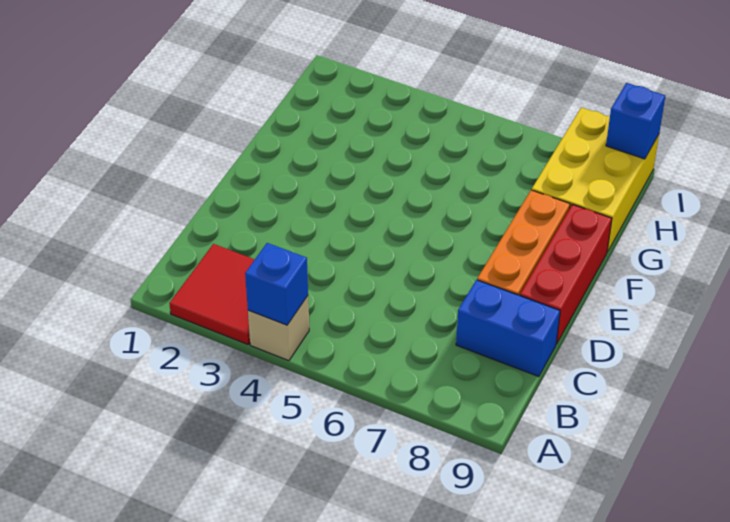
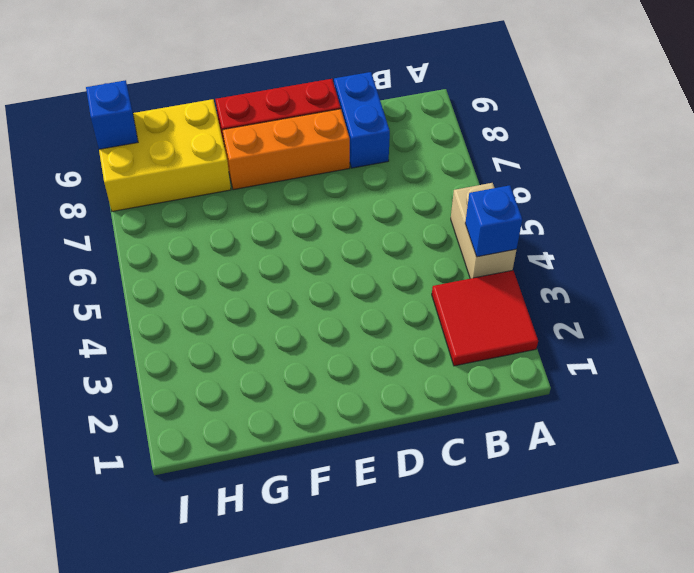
tan brick A4 level 1 -> tan brick A4:A5 level 1

